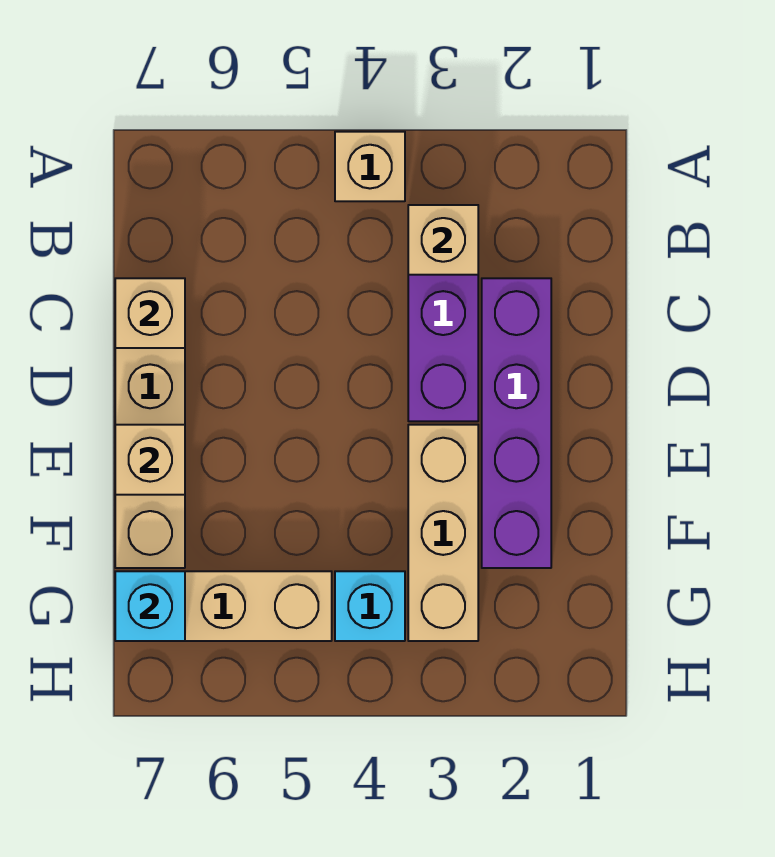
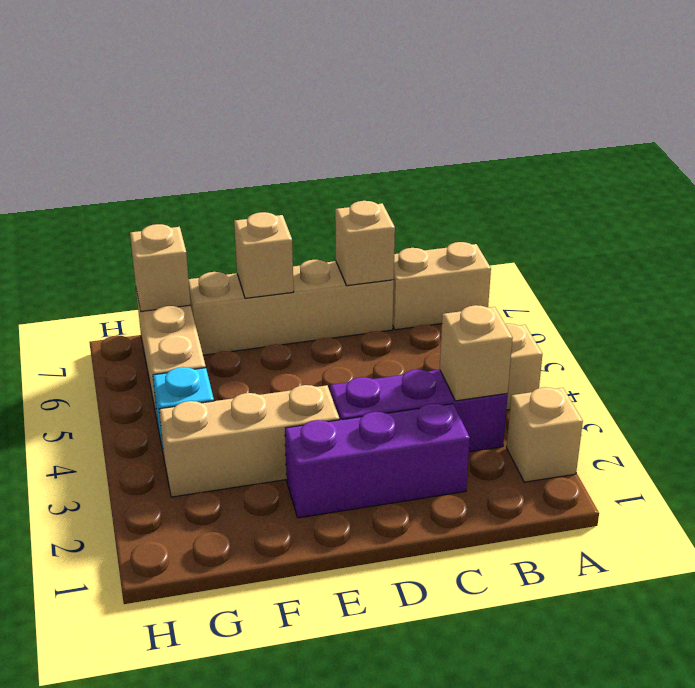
none -> tan brick A2 level 1
none -> tan brick A7:B7 level 1
purple brick C2:F2 level 1 -> purple brick C2:E2 level 1
cyan brick G7 level 2 -> tan brick G7 level 2

